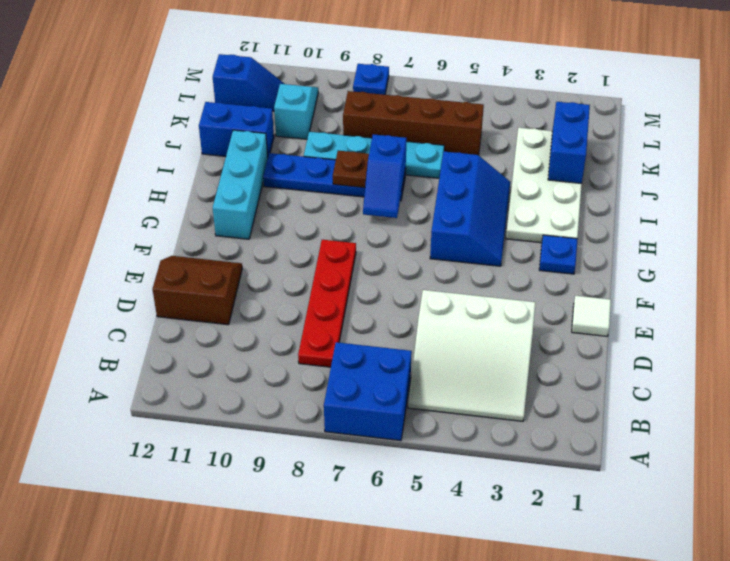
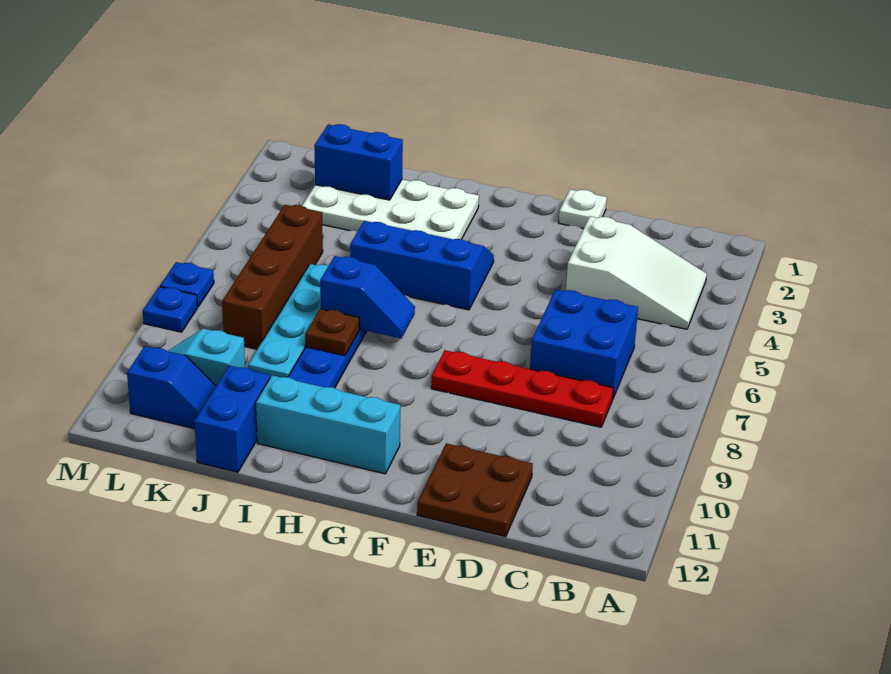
blue brick A6:B7 level 1 -> blue brick C6:D7 level 1
white slope B3:D5 level 1 top D -> white slope B3:D4 level 1 top D
brown slope D11:E12 level 1 top D -> brown plate D11:E12 level 1
white tile E1 level 1 -> white plate E1 level 1
blue plate G2 level 1 -> blue plate M7 level 1
blue slope L11:L12 level 1 top 12 -> blue slope K11:L11 level 1 top L

